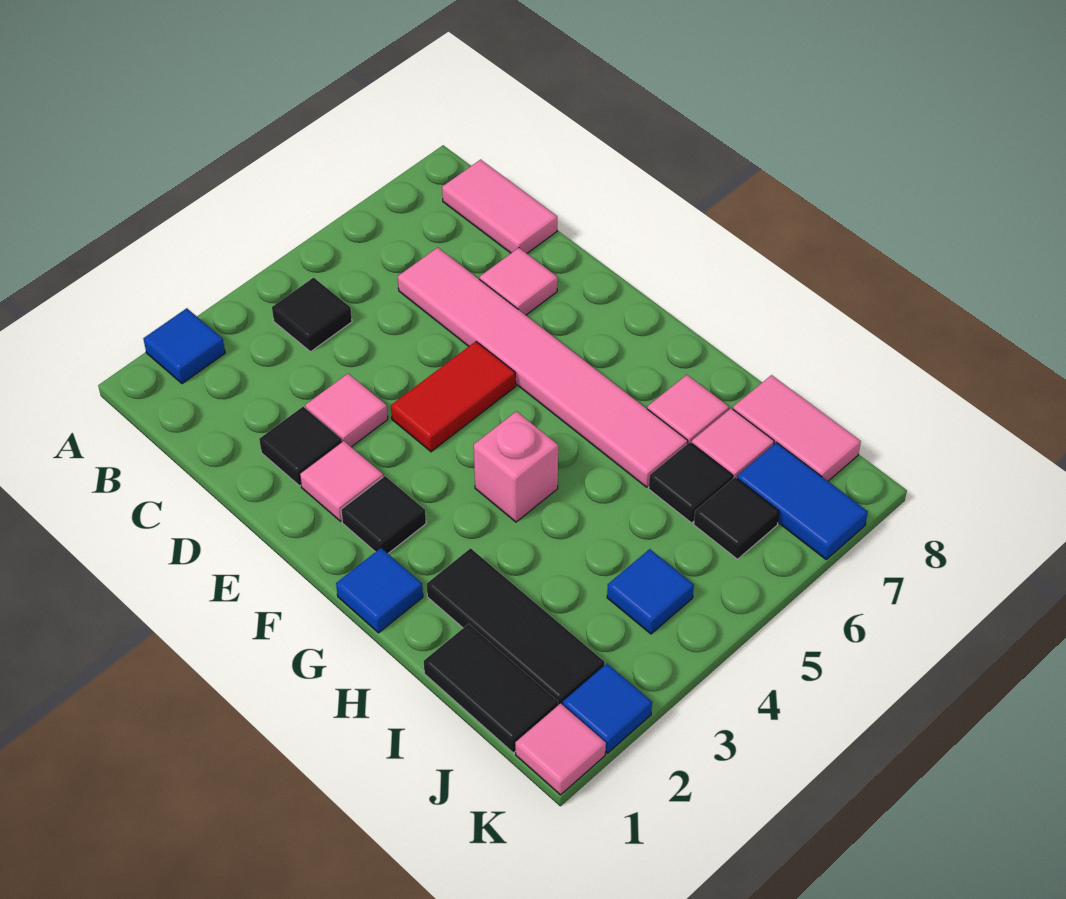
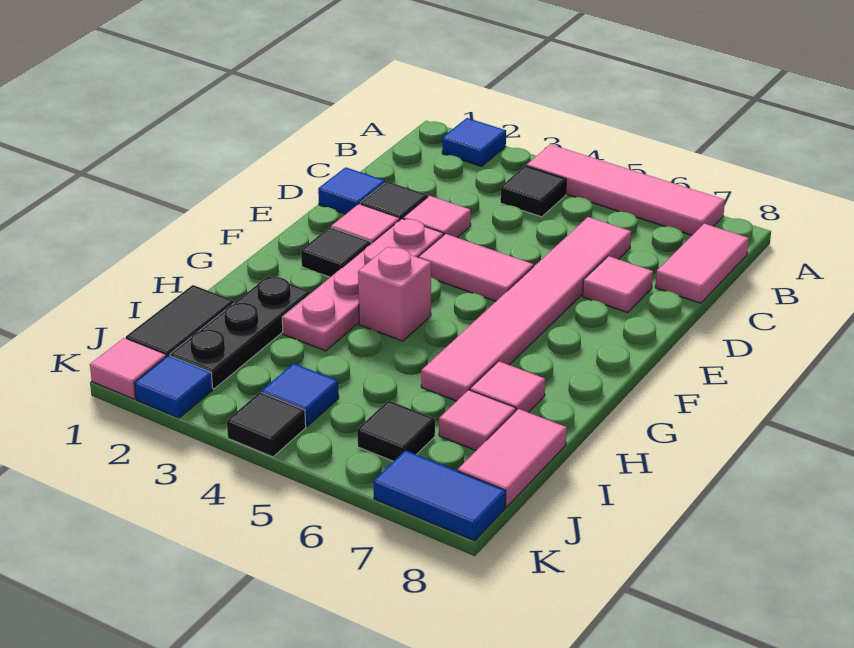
none -> pink tile A4:A7 level 1
none -> pink plate E3:H3 level 1
red tile E4:E5 level 1 -> pink tile E4:E5 level 1
blue tile G1 level 1 -> blue tile D1 level 1
black tile H2:J2 level 1 -> black plate H2:J2 level 1
black tile I6 level 1 -> black tile K4 level 1
blue tile J7:K7 level 1 -> blue tile K7:K8 level 1

